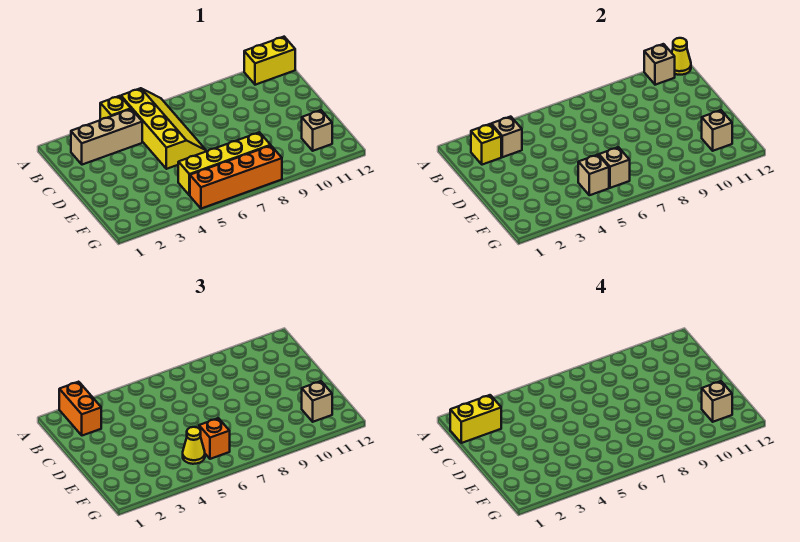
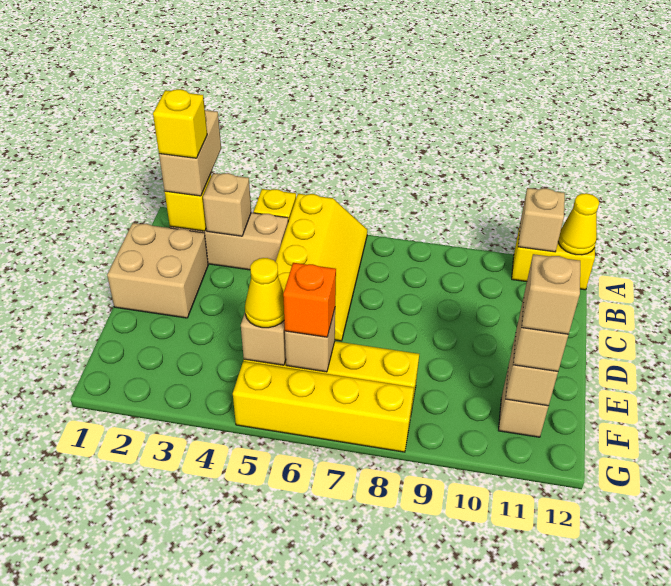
orange brick A2:B2 level 3 -> tan brick A2:B2 level 3
yellow brick B1:B2 level 4 -> yellow brick B2 level 4
none -> tan brick C1:D2 level 1
orange brick G5:G8 level 1 -> yellow brick G5:G8 level 1

